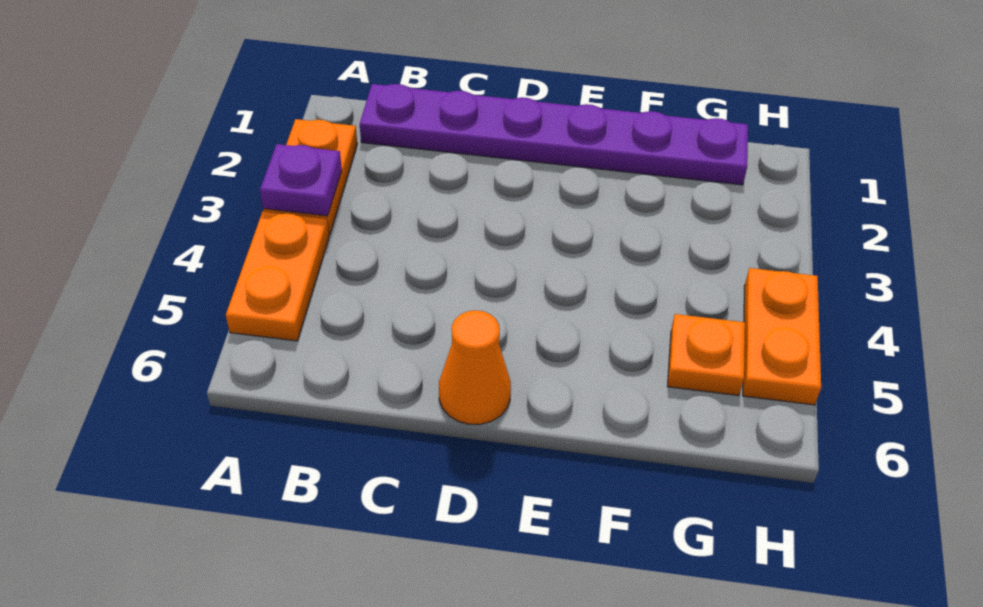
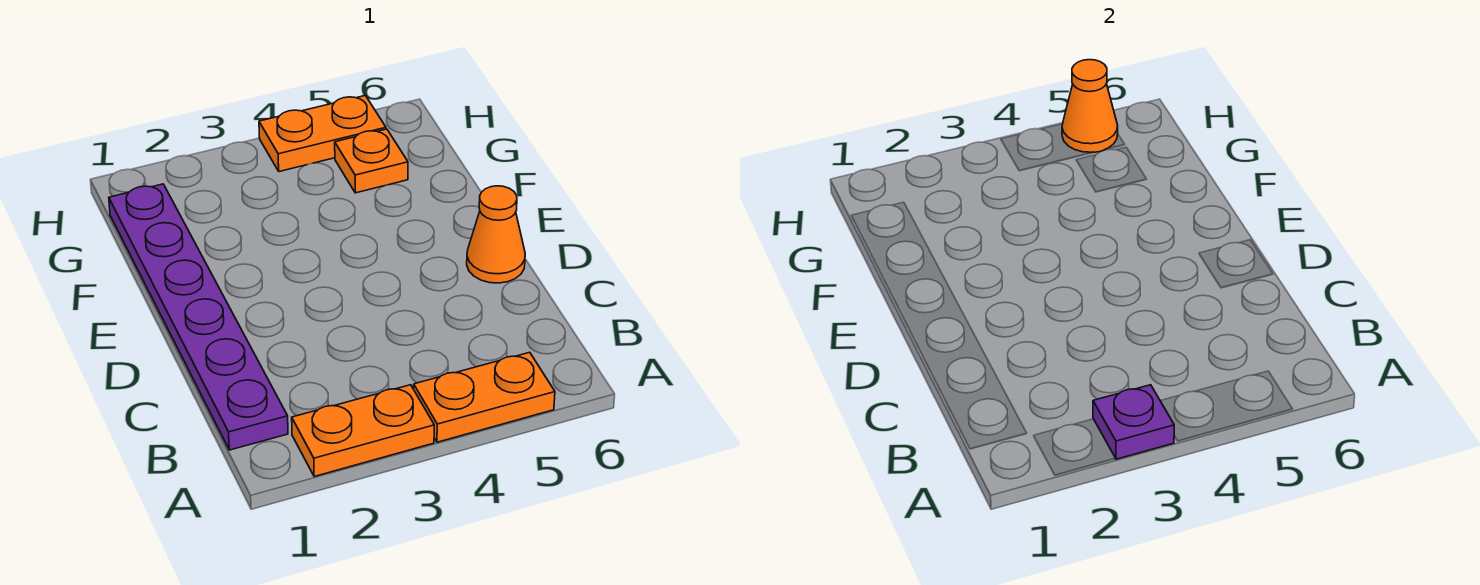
none -> orange cone H5 level 2

